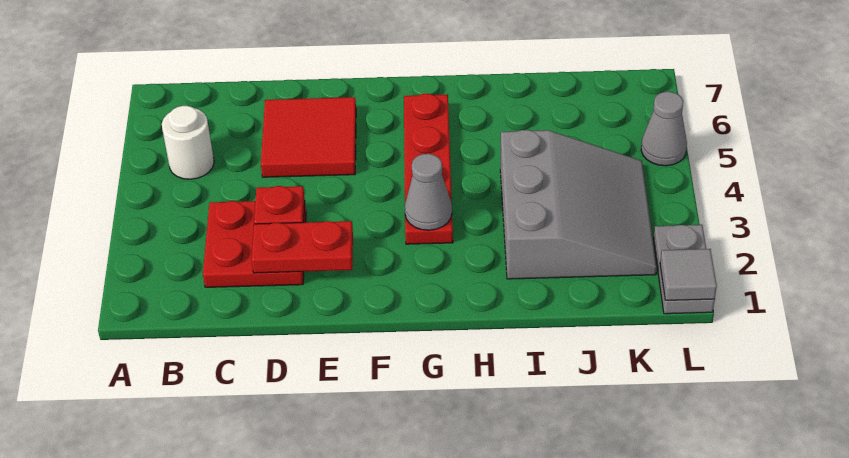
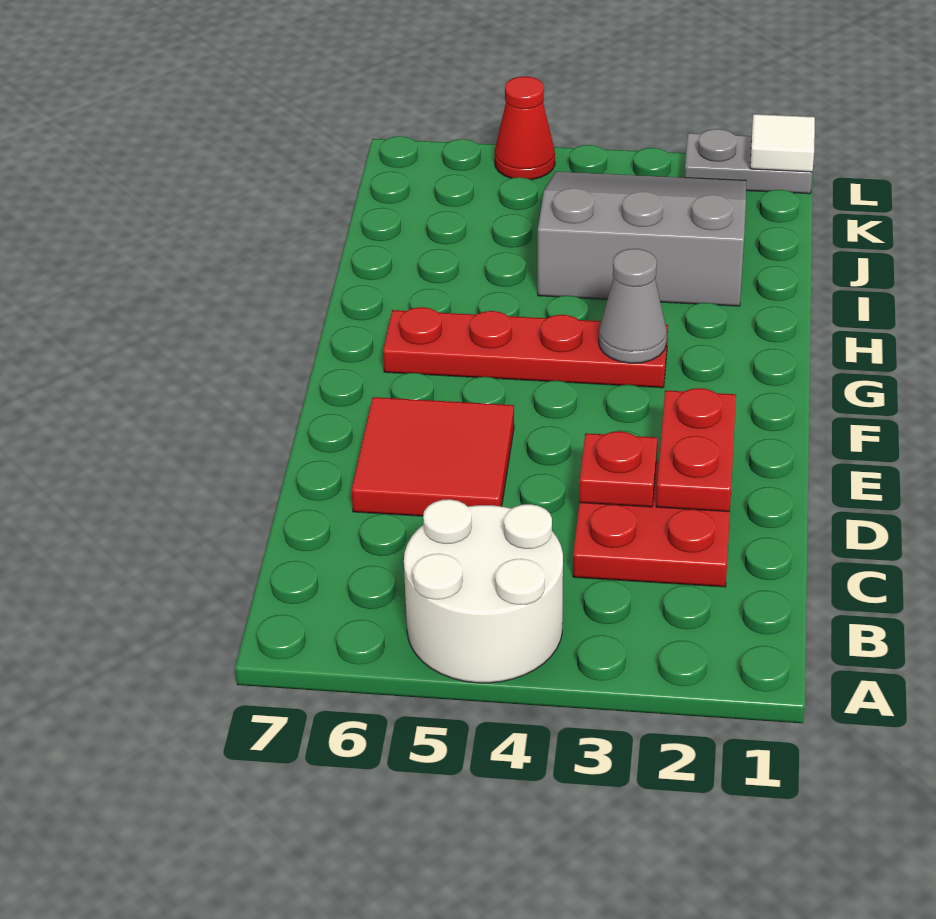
white round brick B5 level 1 -> white round brick A4:B5 level 1
grey tile L1 level 2 -> white tile L1 level 2
grey cone L5 level 1 -> red cone L5 level 1

